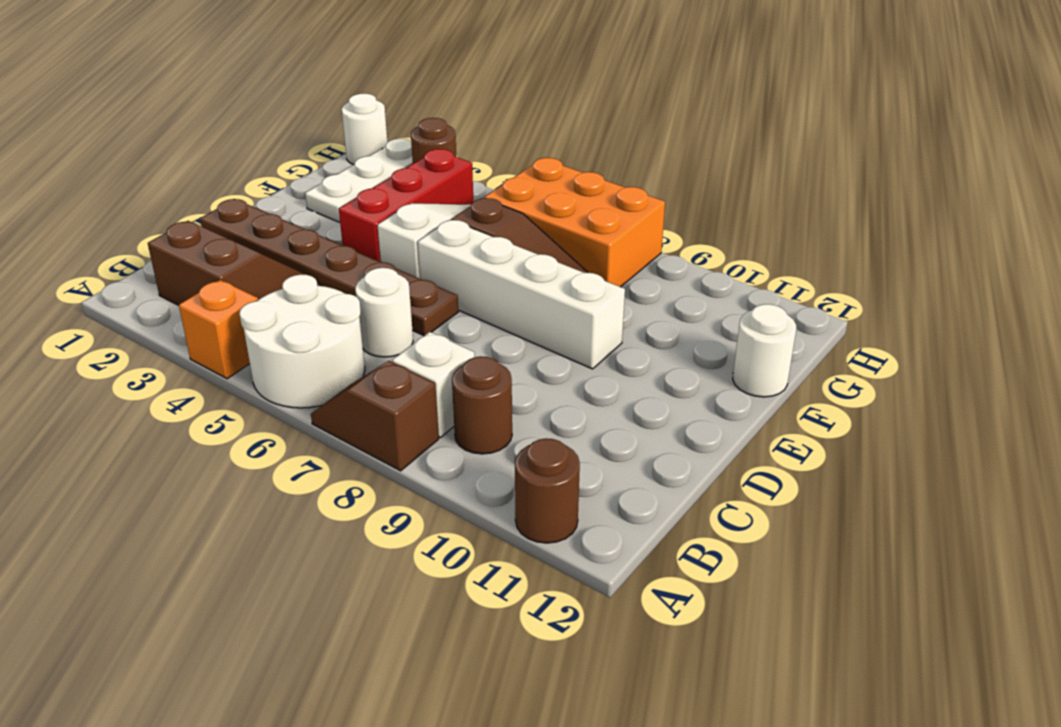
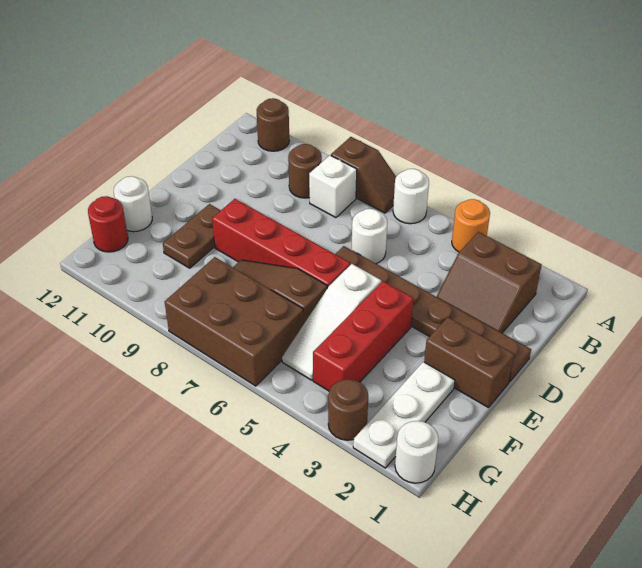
orange brick A4 level 1 -> orange round brick A4 level 1
white round brick A5:B6 level 1 -> white round brick A6 level 1
none -> brown brick E1:E2 level 1
white brick E6:E9 level 1 -> red brick E6:E9 level 1
none -> brown plate E10:F10 level 1
orange brick G6:H8 level 1 -> brown brick G6:H8 level 1
none -> red round brick G12 level 1

